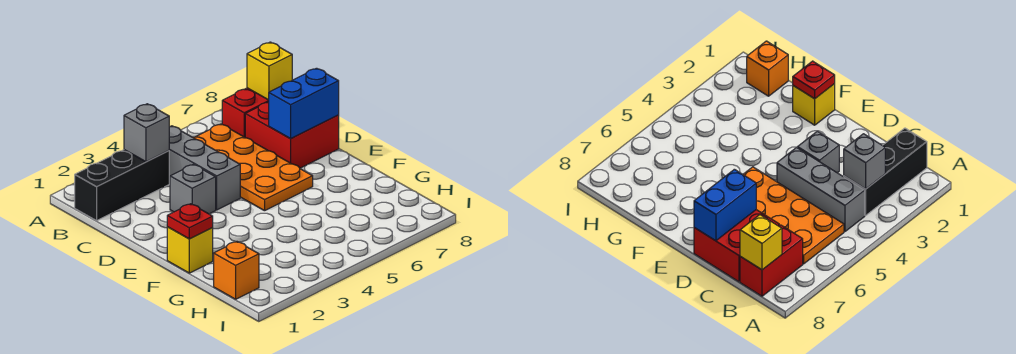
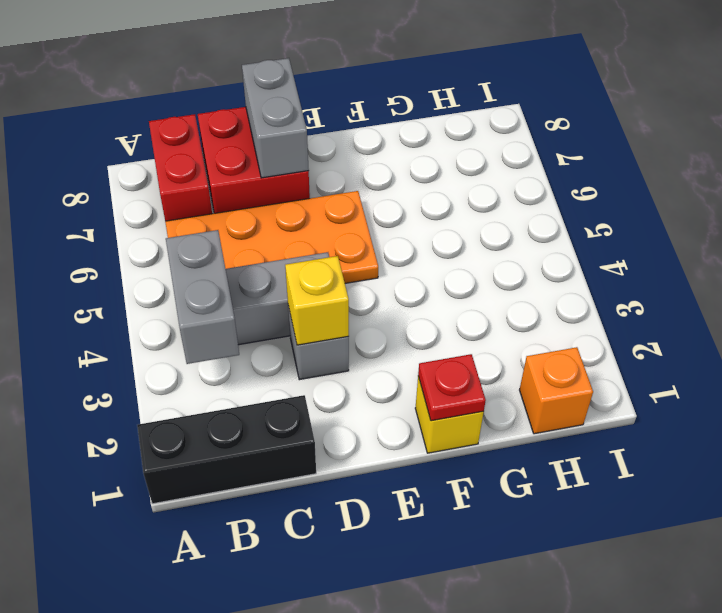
black brick B1:B3 level 1 -> black brick A1:C1 level 1
grey brick B3 level 2 -> grey brick B3:B4 level 2
yellow brick B8 level 2 -> yellow brick D3 level 2
blue brick D7:D8 level 2 -> grey brick D7:D8 level 2

